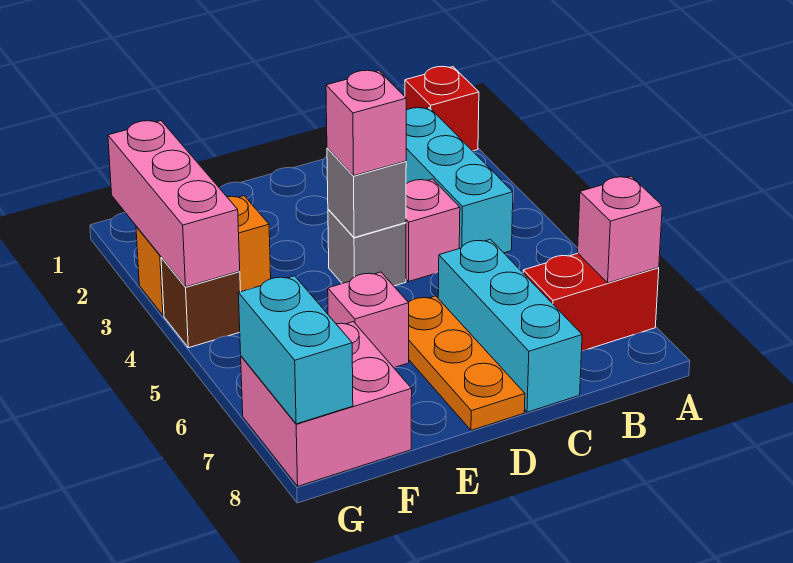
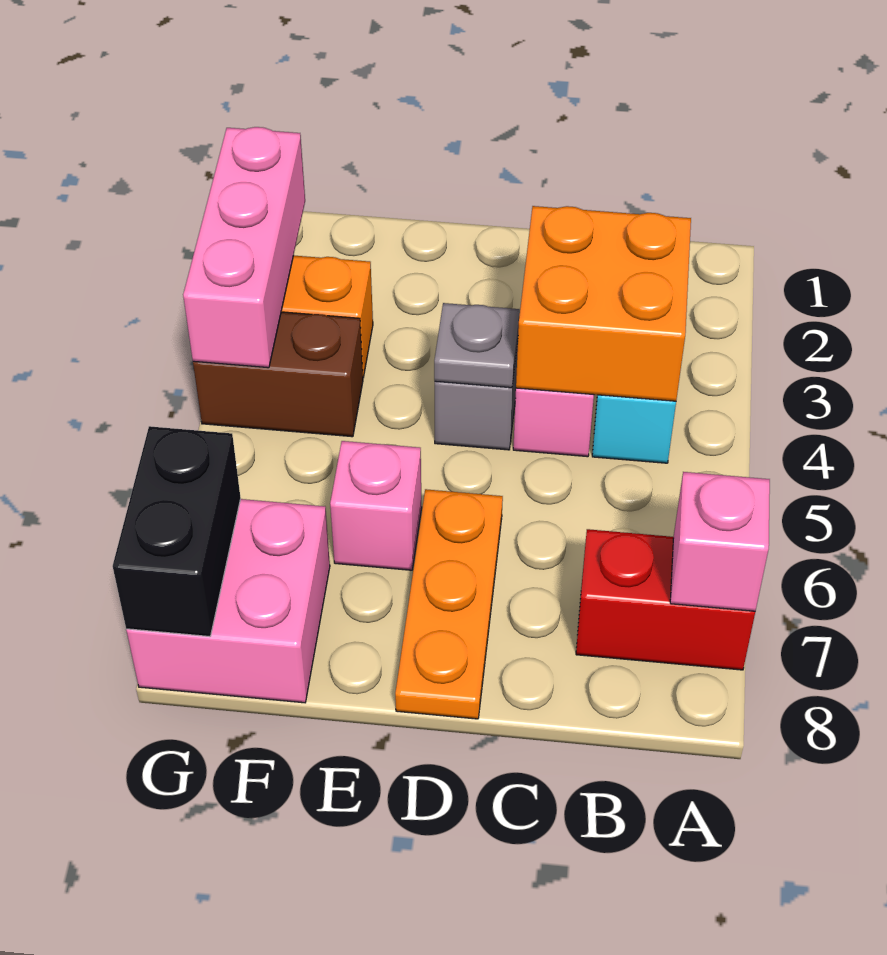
red brick A1 level 1 -> none
none -> orange brick B3:C4 level 2
cyan brick C6:C8 level 1 -> none
grey brick D4 level 2 -> grey plate D4 level 2
pink brick D4 level 3 -> none
brown brick G4 level 1 -> brown brick F4:G4 level 1
cyan brick G7:G8 level 2 -> black brick G7:G8 level 2

